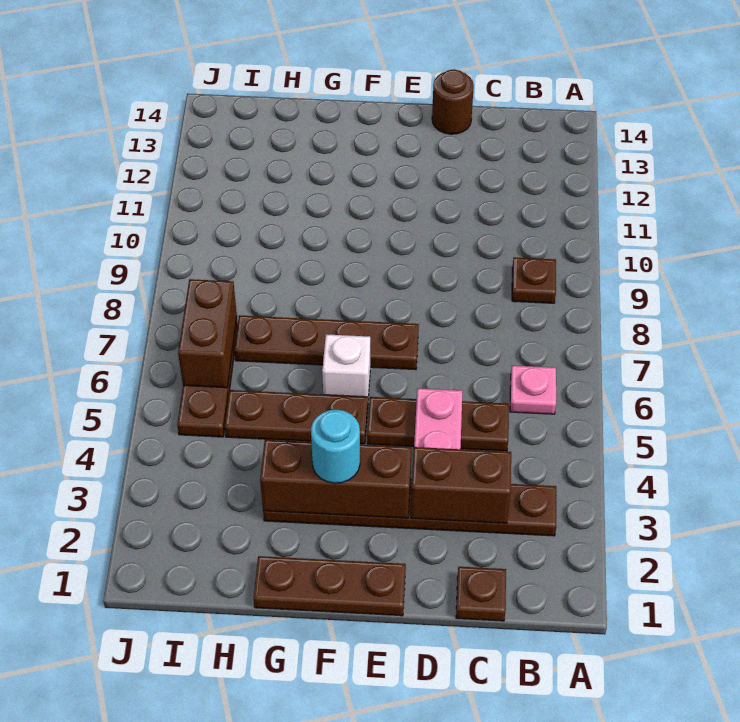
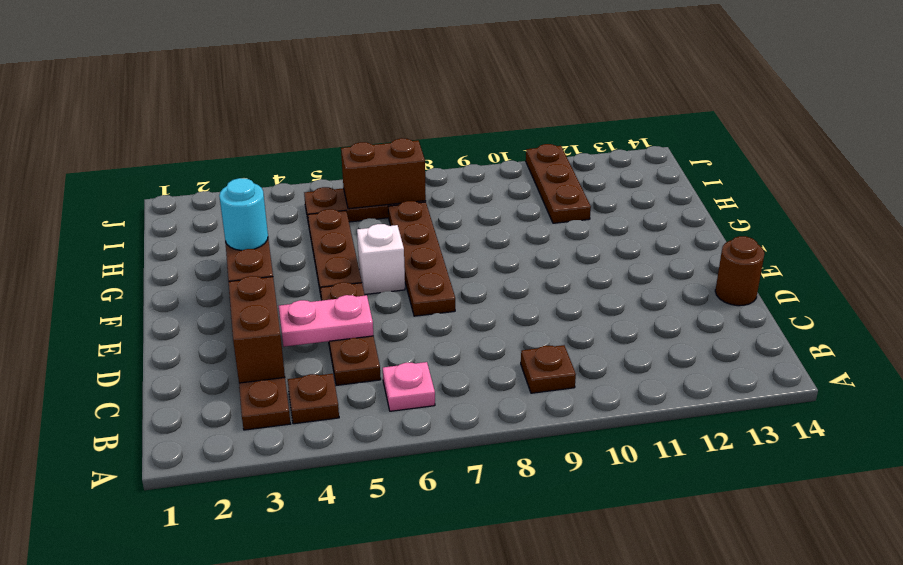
brown plate C1 level 1 -> brown plate B4 level 1
brown plate E1:G1 level 1 -> brown plate H11:J11 level 1

